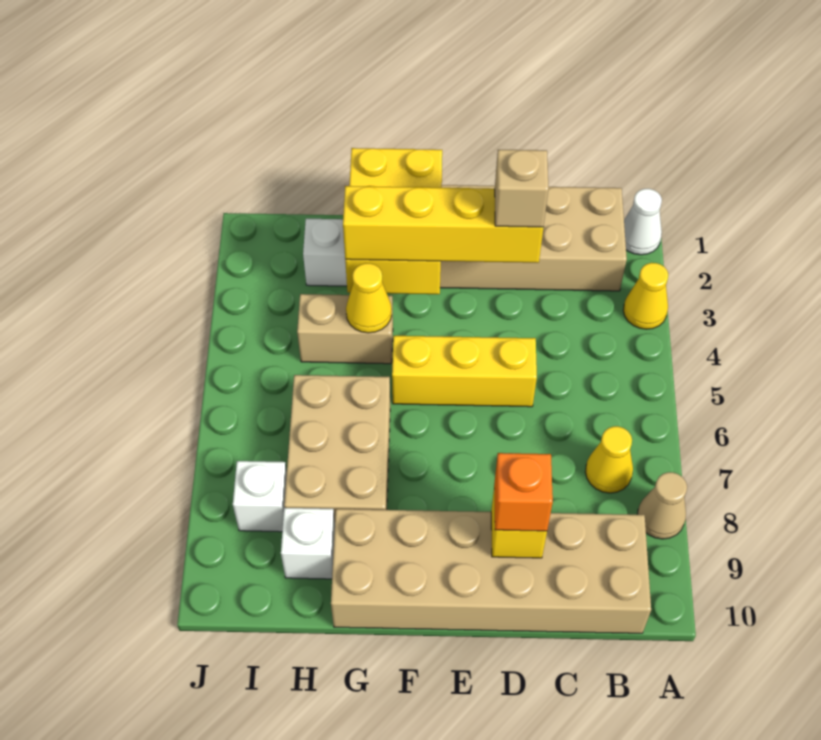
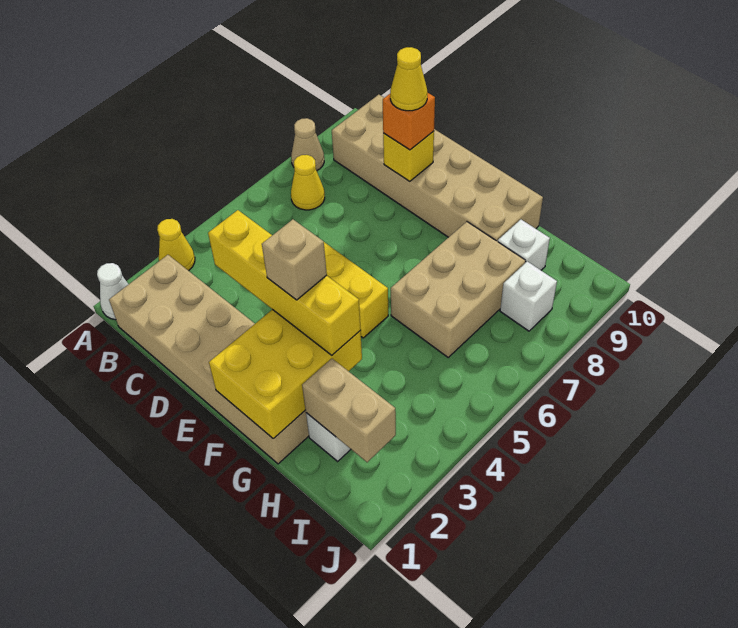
tan brick D3 level 4 -> tan brick F3 level 4
tan brick G4:H4 level 1 -> tan brick H2:I2 level 2
yellow cone G4 level 2 -> yellow cone D9 level 4

